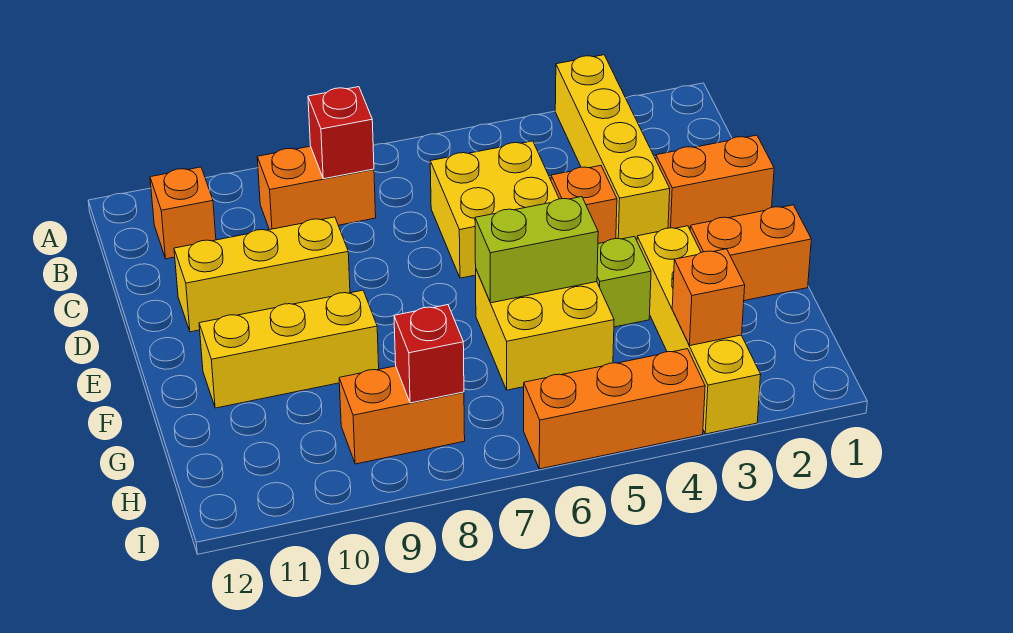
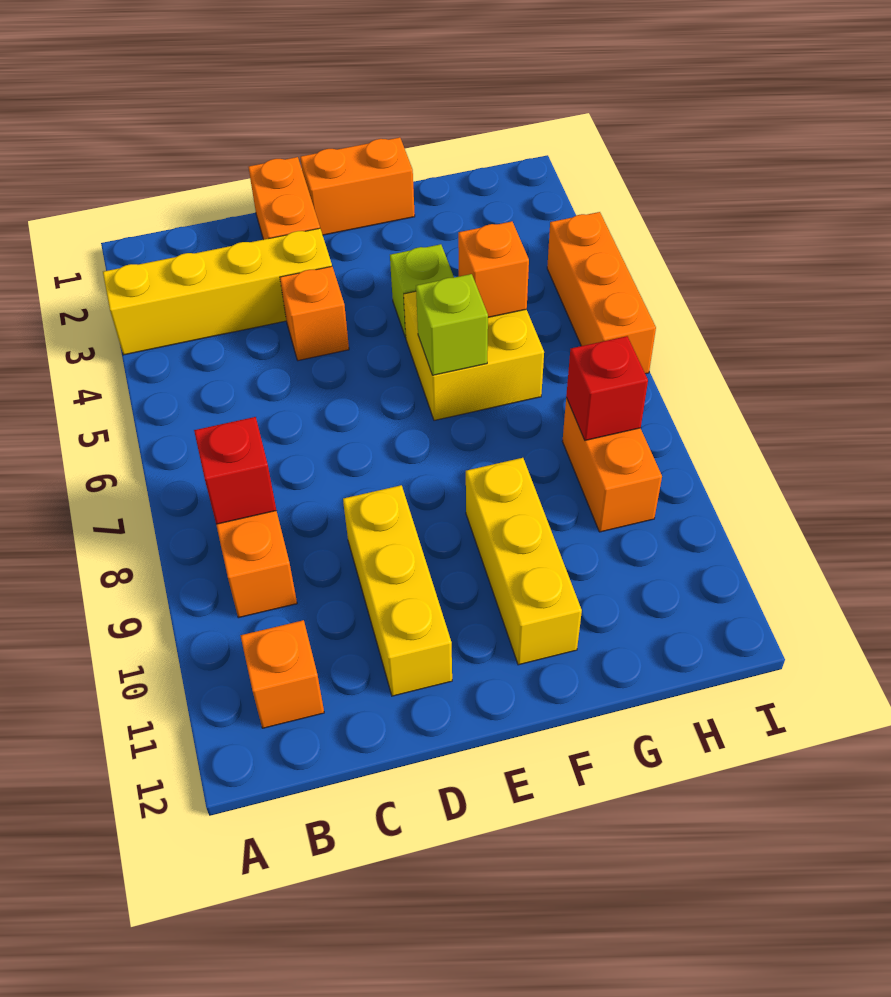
yellow brick C5:D6 level 1 -> none
orange brick F1:F2 level 1 -> orange brick E1:F1 level 1
yellow brick F3:I3 level 1 -> none
lime brick F5:F6 level 2 -> lime brick F6 level 2
orange brick H3 level 2 -> orange brick G5 level 2

